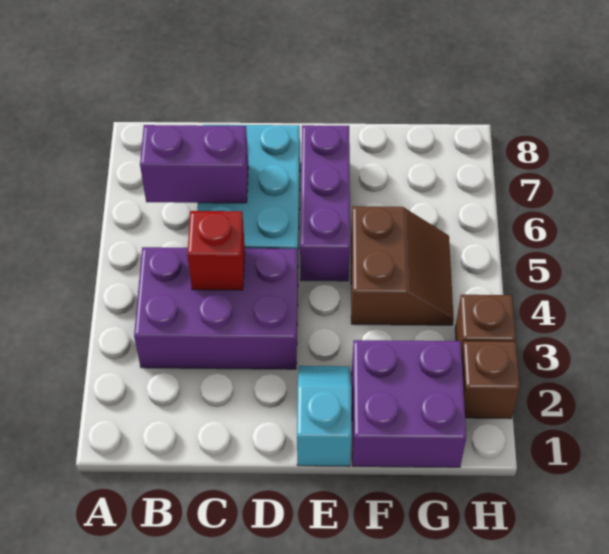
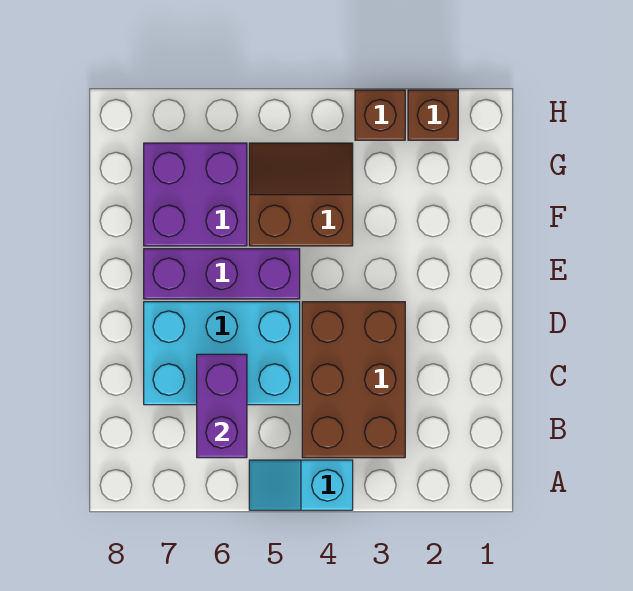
purple brick B3:D4 level 1 -> brown brick B3:D4 level 1
red brick C4 level 2 -> none
cyan slope E1:E2 level 1 top 1 -> cyan slope A4:A5 level 1 top 4
purple brick F1:G2 level 1 -> purple brick F6:G7 level 1

